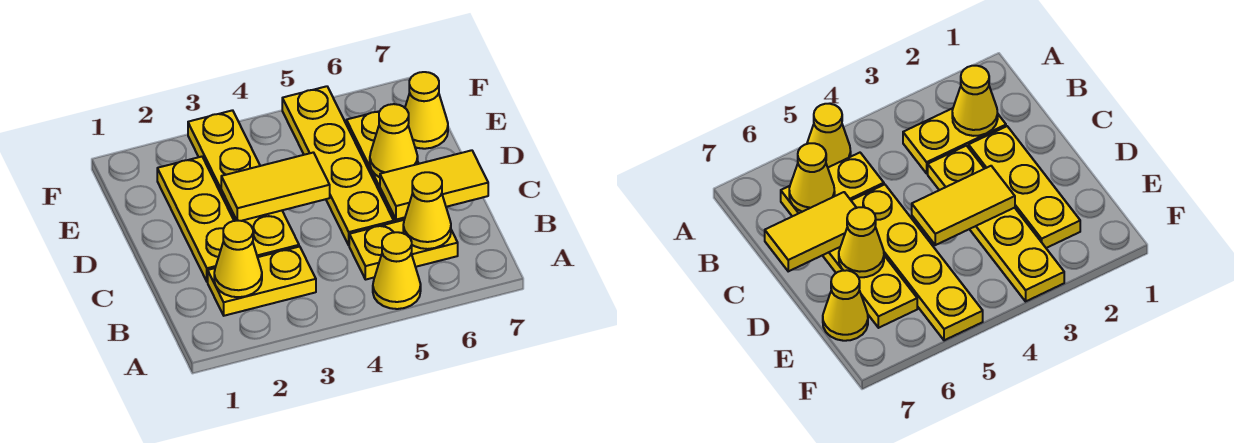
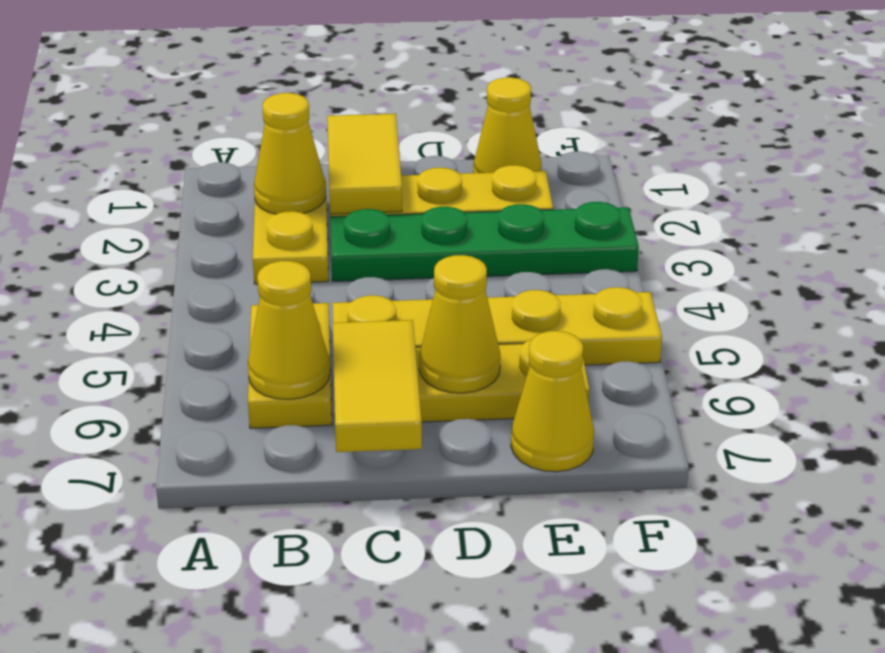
yellow cone A5 level 1 -> yellow cone E1 level 1
yellow plate C3:F3 level 1 -> green plate C3:F3 level 1
yellow tile D3:D4 level 2 -> yellow tile C1:C2 level 2

